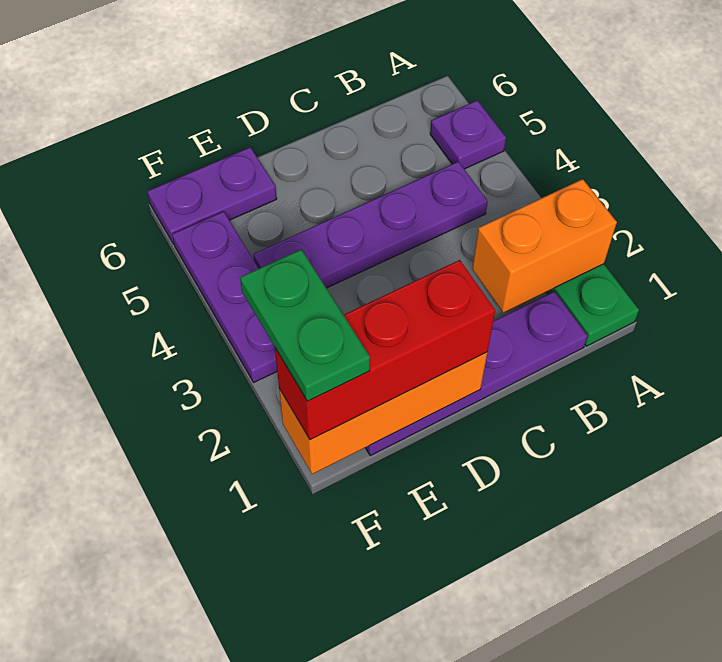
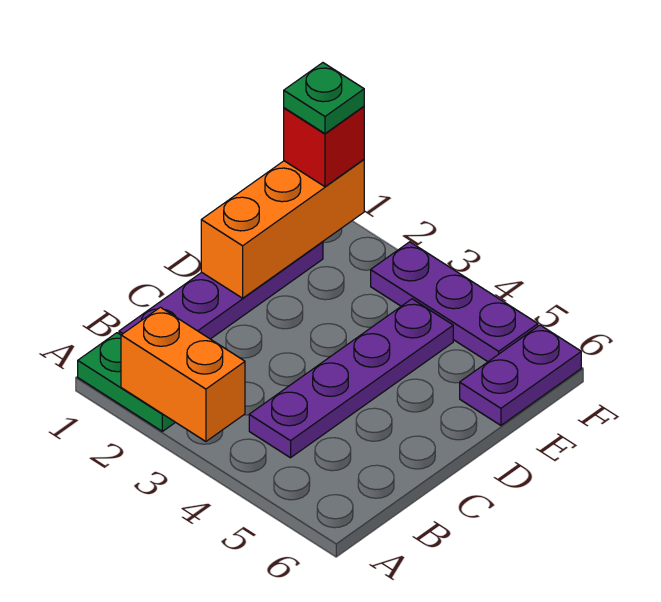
orange brick A2:B2 level 2 -> orange brick A2:A3 level 2
purple plate A5 level 1 -> none
red brick D1:F1 level 3 -> red brick F1 level 3
green plate F1:F2 level 4 -> green plate F1 level 4

